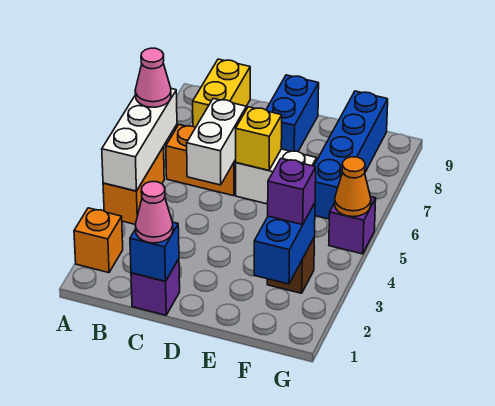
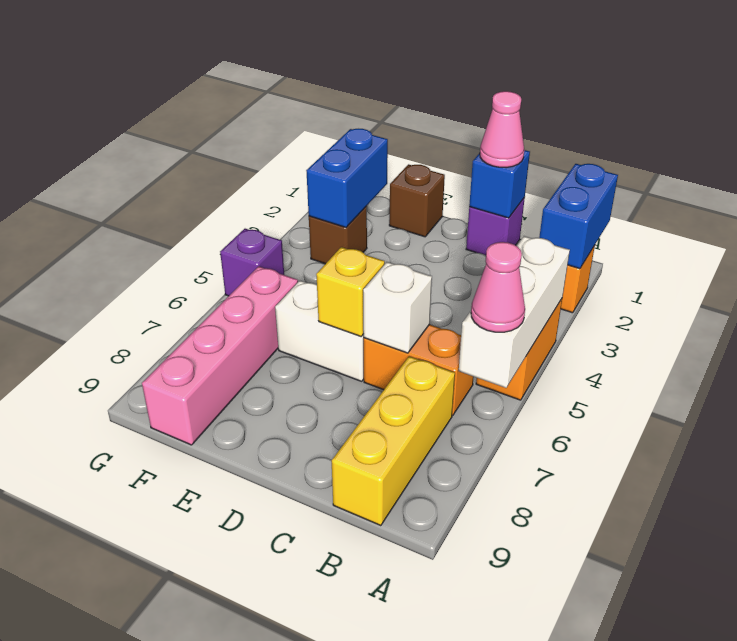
yellow brick B8:B9 level 1 -> yellow brick B7:B9 level 1
white brick C5:C6 level 2 -> white brick C6 level 2
blue brick D8:D9 level 1 -> blue brick A1:A2 level 2
none -> brown brick E1 level 1
purple brick F3 level 3 -> none
blue brick F6:F9 level 1 -> pink brick F6:F9 level 1
orange cone G5 level 2 -> none

